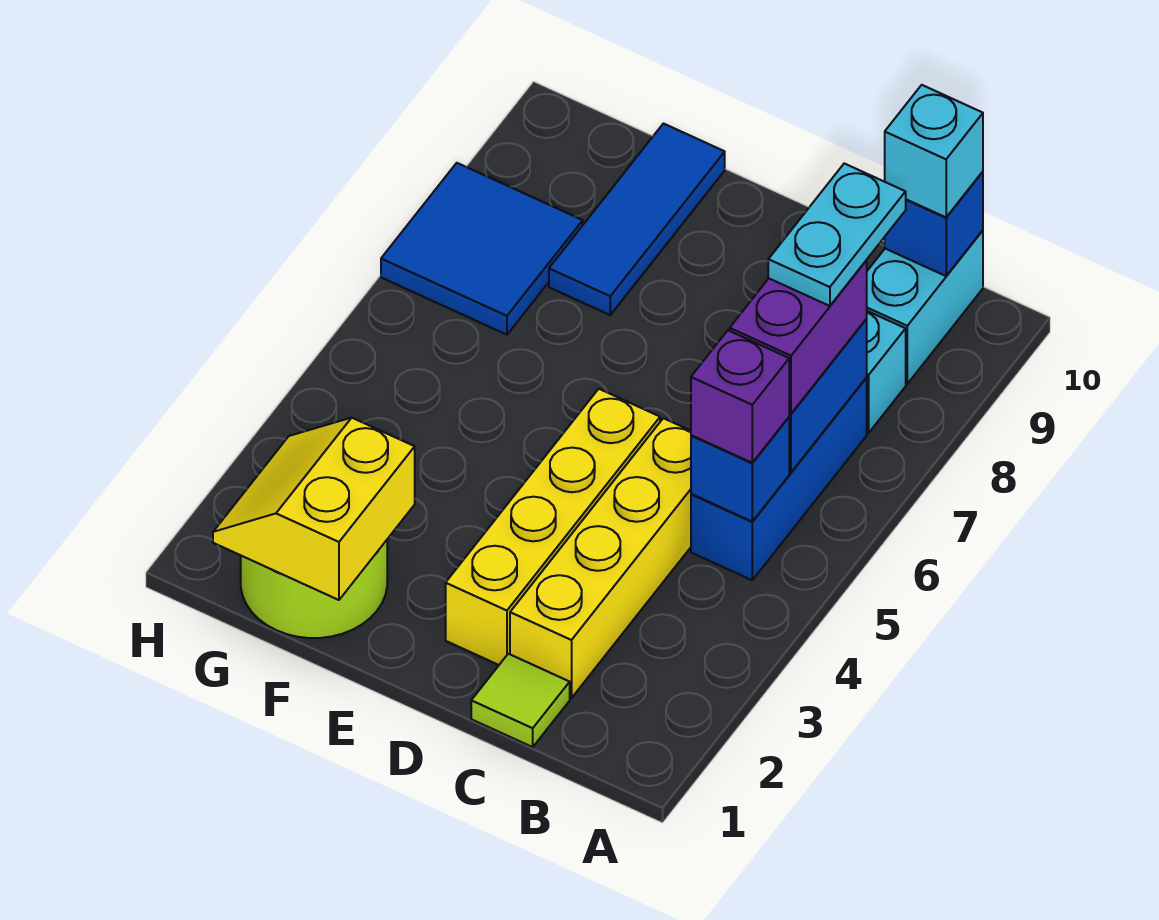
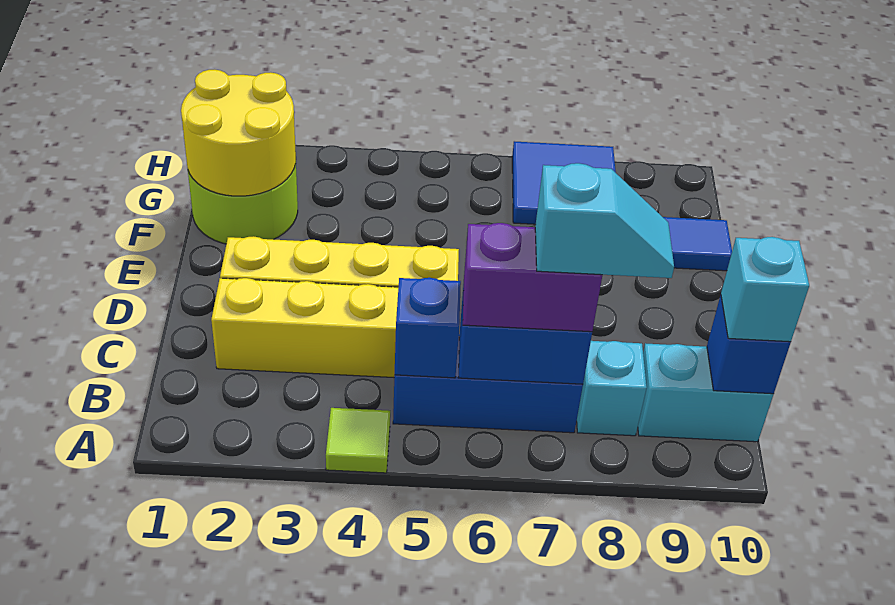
purple brick B5 level 3 -> none
cyan plate B7:B8 level 4 -> cyan slope B7:B8 level 4 top 7
lime tile C1 level 1 -> lime tile A4 level 1
yellow slope F1:G2 level 2 top F -> yellow round brick F1:G2 level 2

